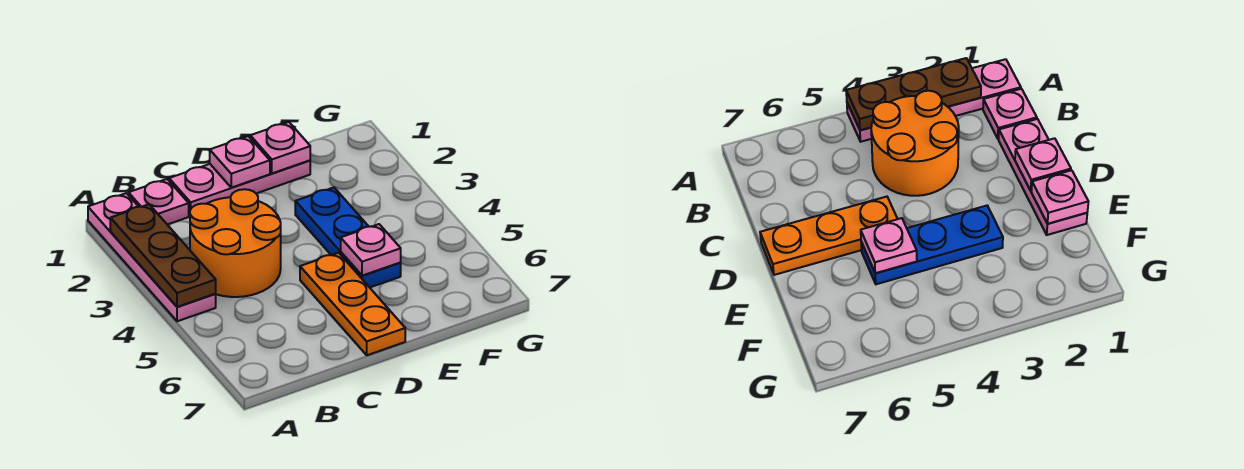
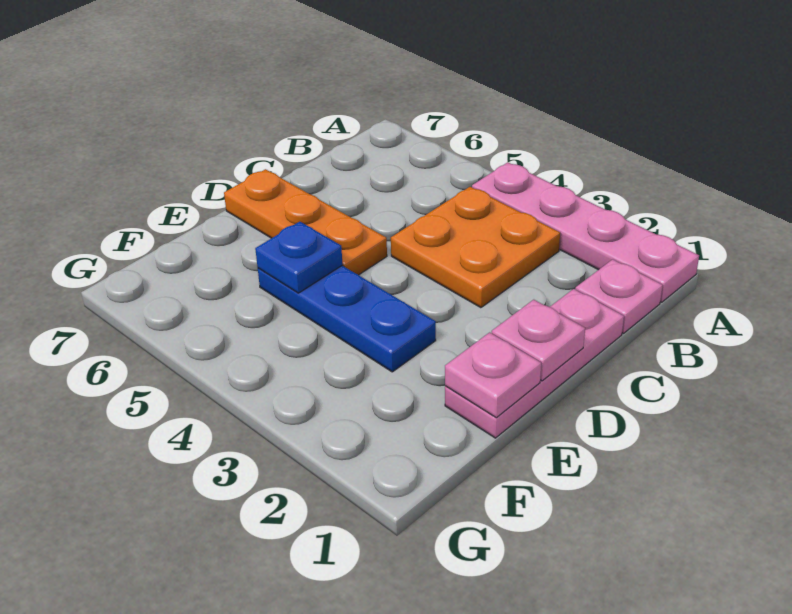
brown plate A2:A4 level 2 -> none
orange round brick B3:C4 level 1 -> orange plate B3:C4 level 1
pink plate E5 level 2 -> blue plate E5 level 2

